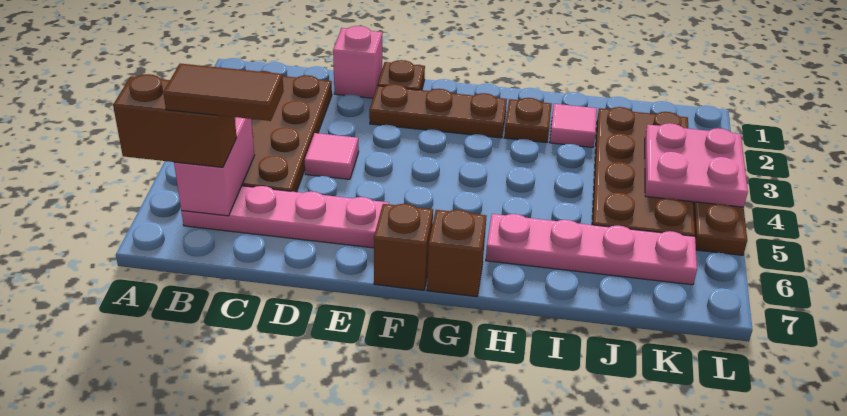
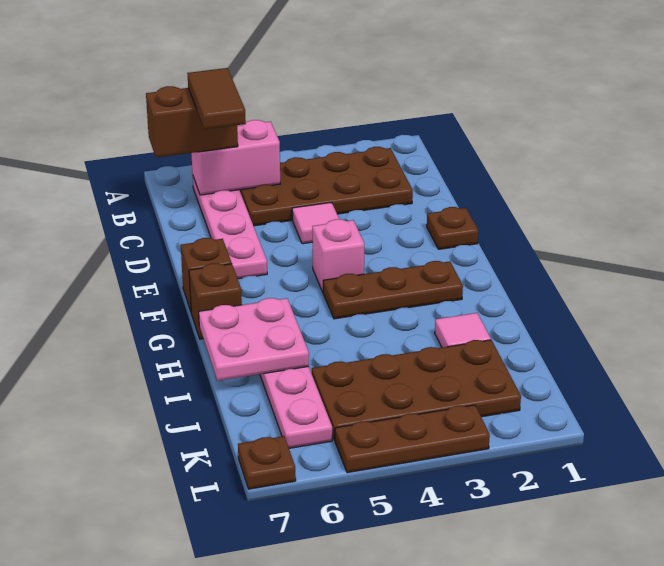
brown brick A6:B6 level 3 -> brown brick B6:B7 level 3
pink brick D1 level 1 -> pink brick F4 level 1
brown plate E2:G2 level 1 -> brown plate G2:G4 level 1
brown plate H2 level 1 -> brown plate L7 level 1
pink plate K3:L4 level 2 -> pink plate H6:I7 level 2

